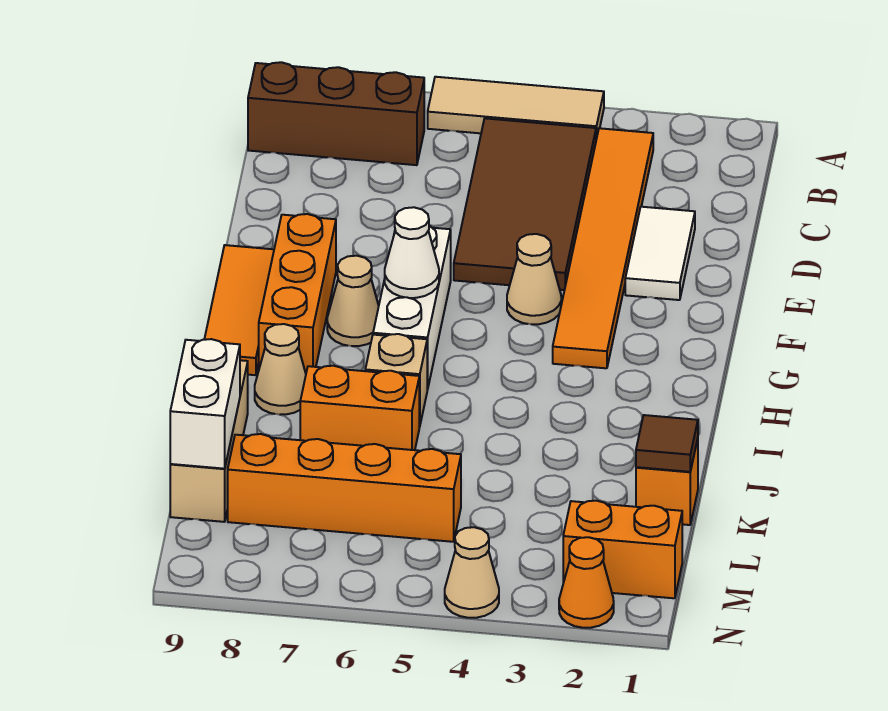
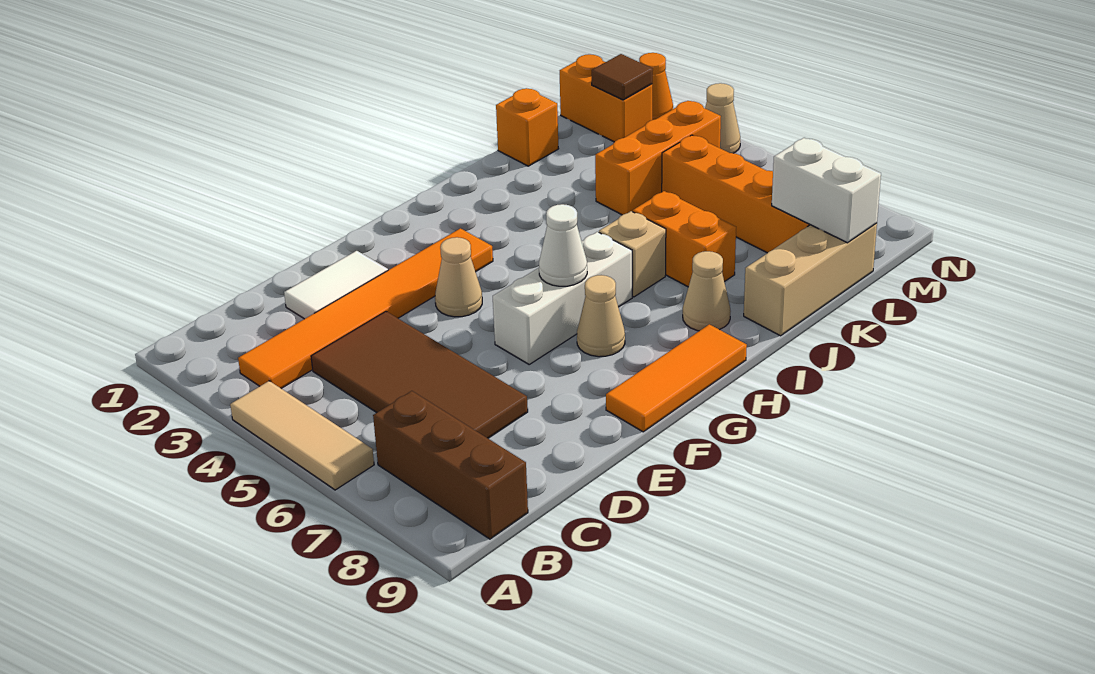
brown tile B4:E5 level 1 -> brown tile C4:D7 level 1
orange brick F8:H8 level 1 -> orange brick K4:M4 level 1
brown tile K1 level 2 -> brown tile M2 level 2
white brick K9:L9 level 2 -> white brick L8:L9 level 2

